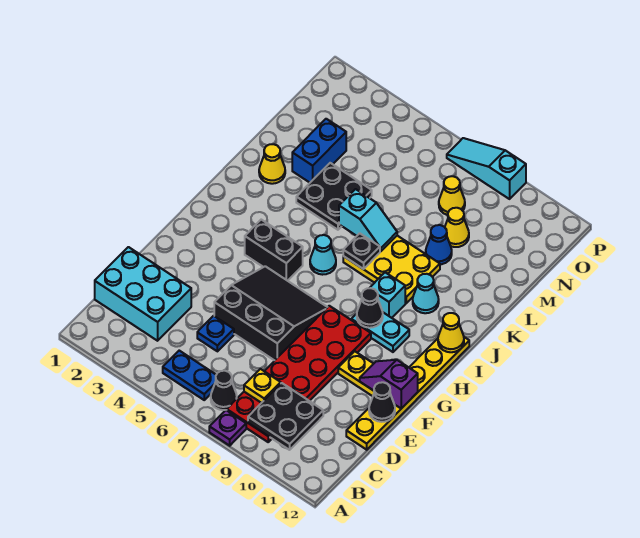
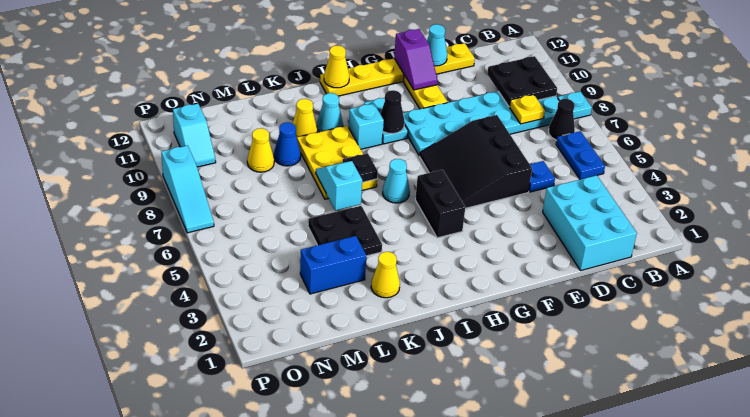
purple plate A8 level 1 -> cyan plate A8 level 1
red plate B8:G9 level 1 -> cyan plate B8:G9 level 1
black cone E12 level 2 -> cyan cone E12 level 2
yellow cone N8 level 1 -> yellow cone K10 level 1
none -> cyan slope O10:O11 level 1 top 11

